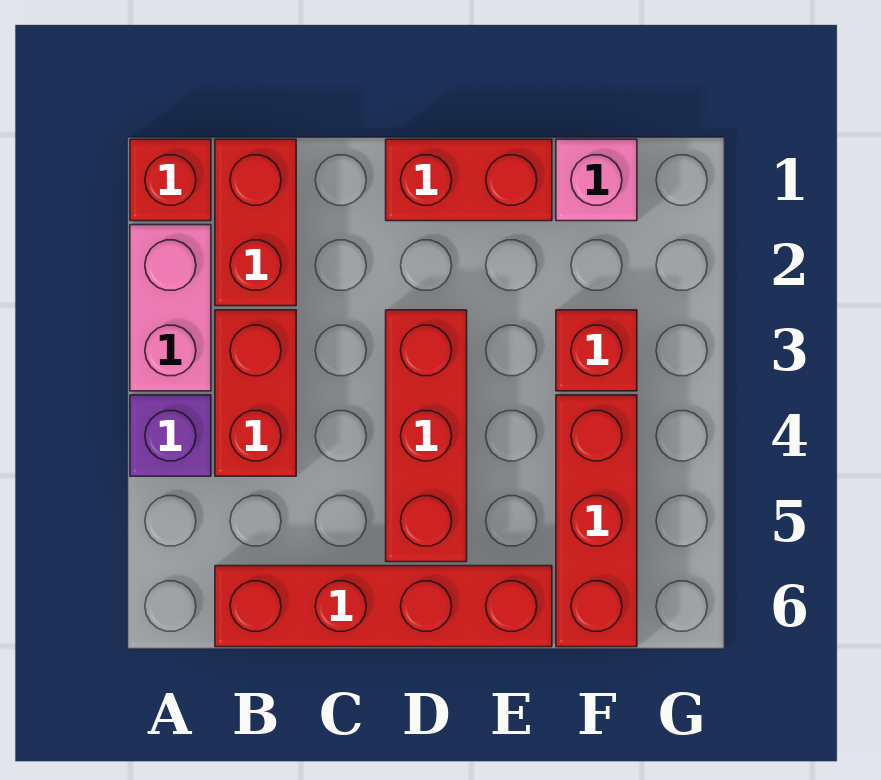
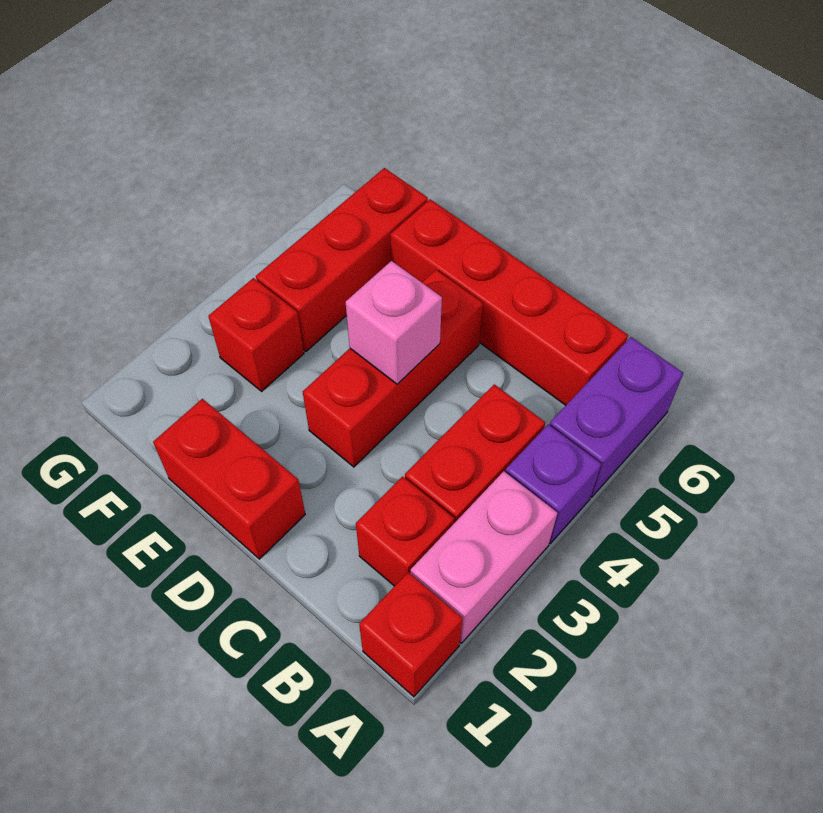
none -> purple brick A5:A6 level 1
red brick B1:B2 level 1 -> red brick B2 level 1
pink brick F1 level 1 -> pink brick D4 level 2

